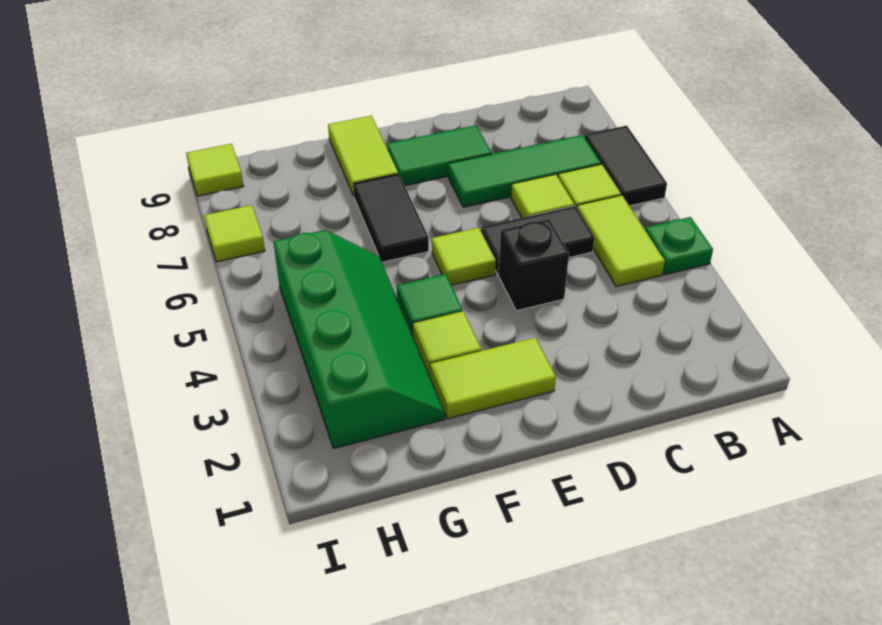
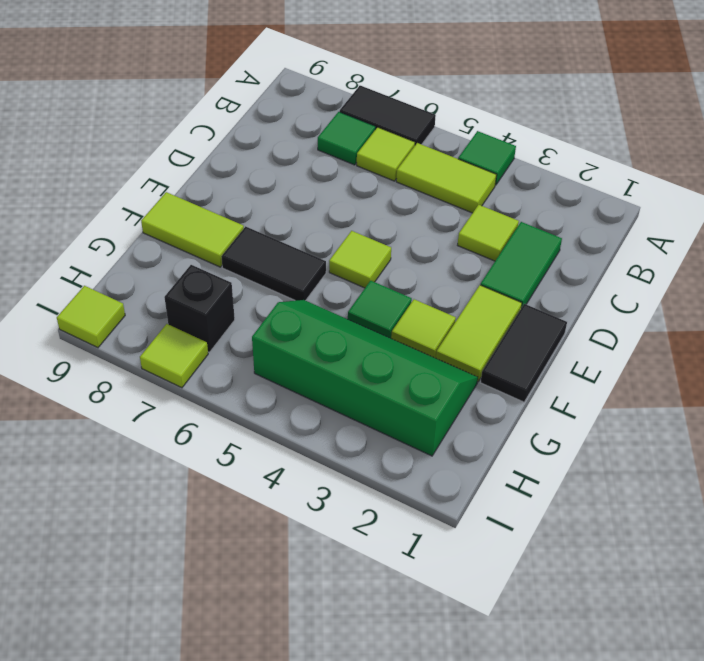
green plate A4 level 1 -> green tile A4 level 1
green tile B7:D7 level 1 -> green tile B7 level 1
black tile C5:D5 level 1 -> black tile E1:F1 level 1
lime tile C6 level 1 -> lime tile C3 level 1
black brick D4 level 1 -> black brick H7 level 1
green tile D8:E8 level 1 -> green tile C2:D2 level 1

